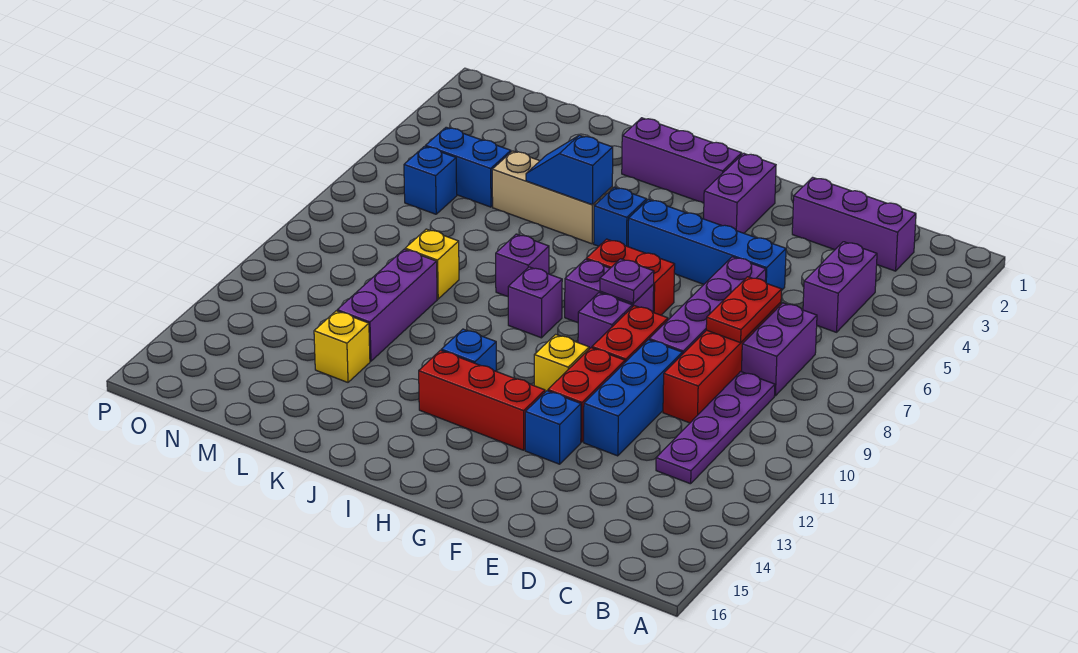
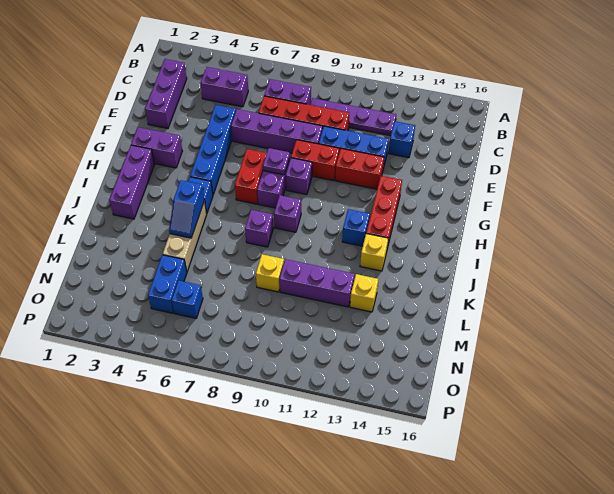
red plate D7:D8 level 2 -> none
blue brick F13 level 1 -> blue brick D13 level 1
yellow brick G11 level 1 -> yellow brick J13 level 1

